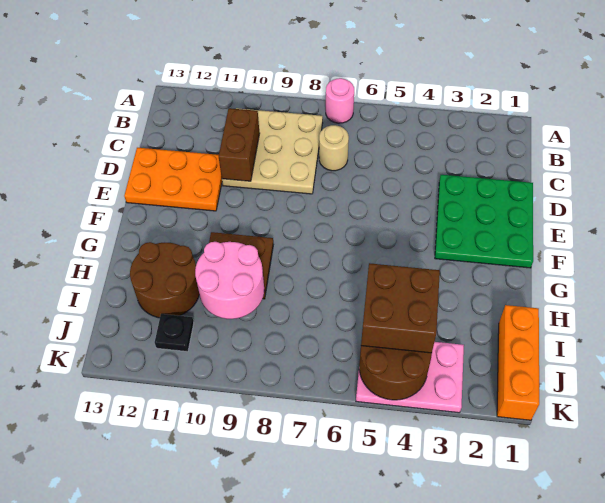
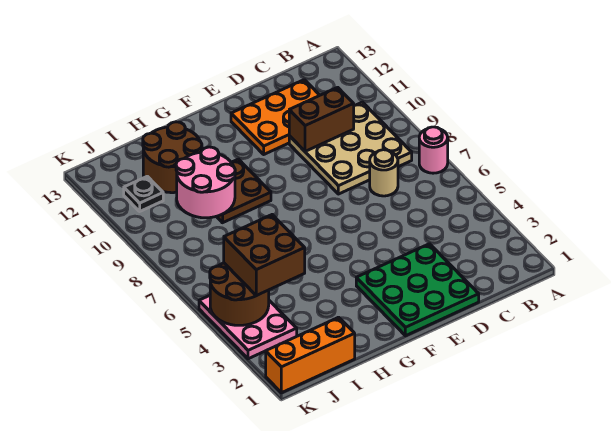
orange plate D11:E13 level 1 -> orange plate C11:E12 level 1

